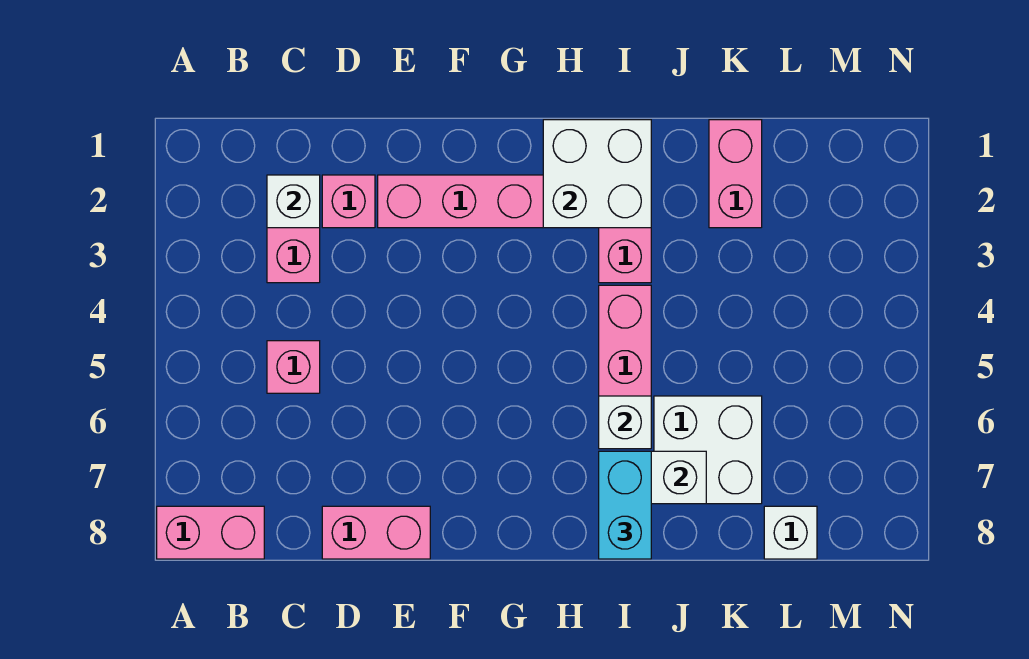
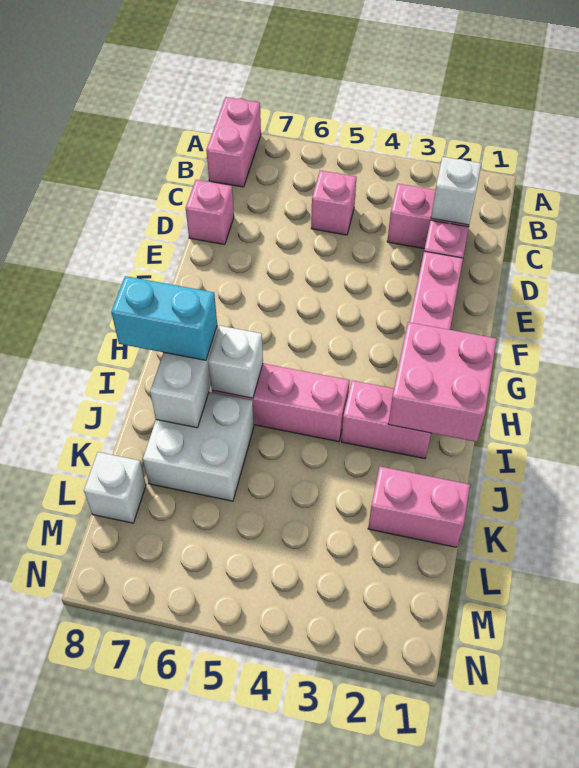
pink brick D8:E8 level 1 -> pink brick D8 level 1
white brick H1:I2 level 2 -> pink brick H1:I2 level 2

